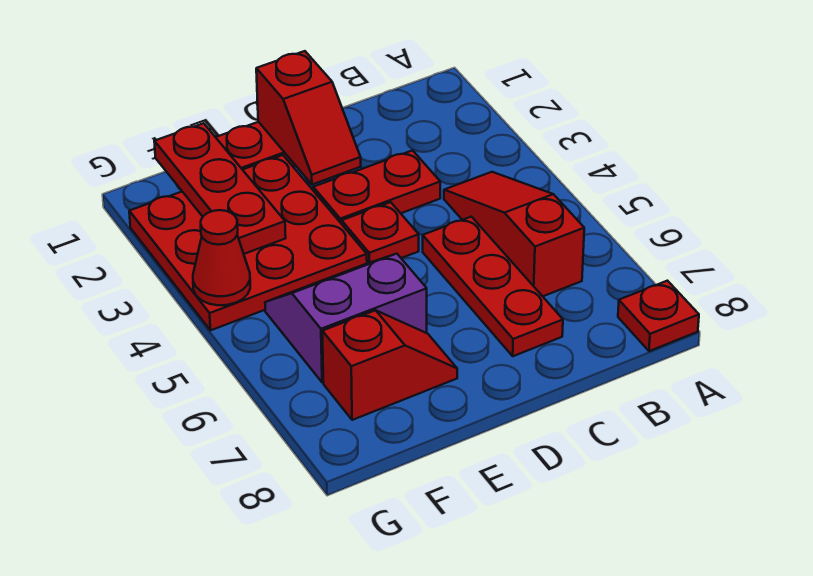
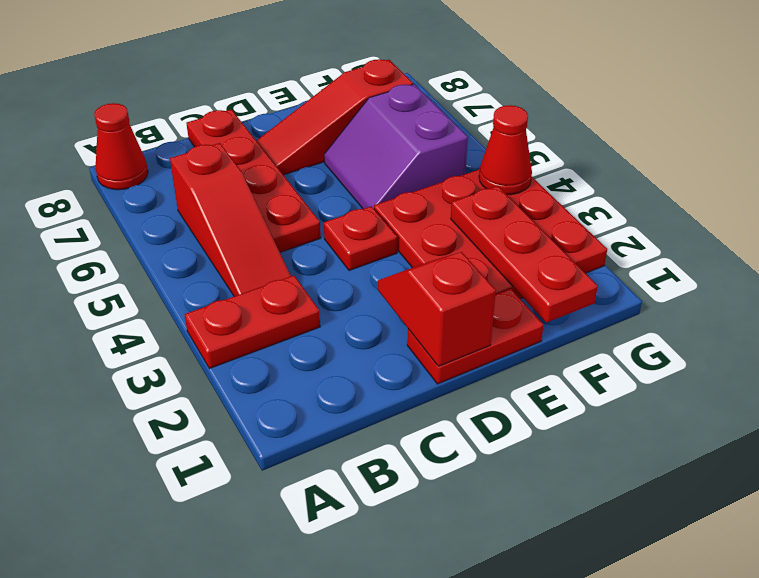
red plate A8 level 1 -> red cone A8 level 1
red plate C3:D3 level 1 -> red plate A3:B3 level 1
red plate C5:C7 level 1 -> red plate C5:C8 level 1
purple slope E5:F6 level 1 top 6 -> purple slope E5:F6 level 1 top F
red slope E7:F7 level 1 top F -> red slope D7:F7 level 1 top F

